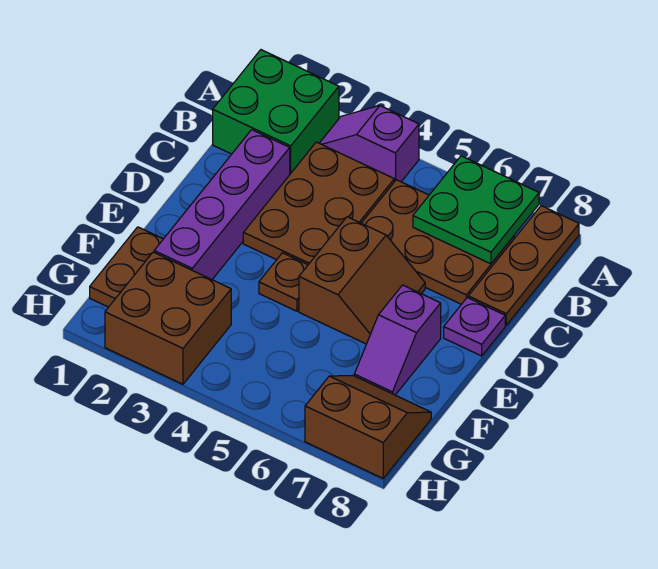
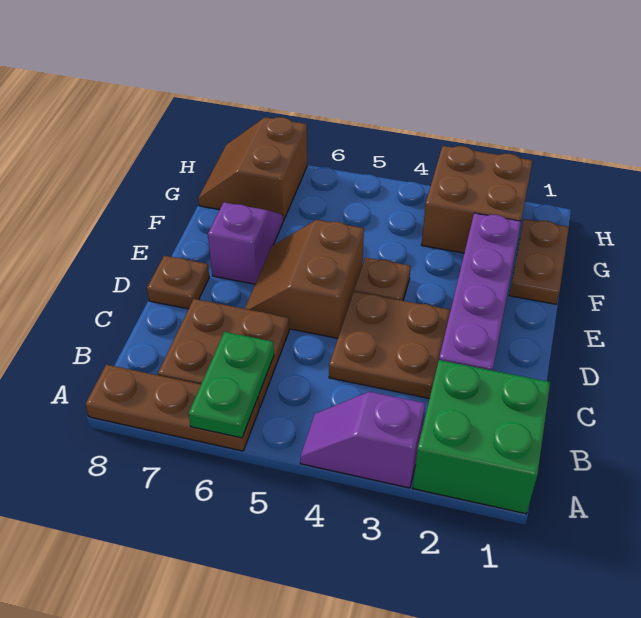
purple slope A3:A4 level 1 top 4 -> purple slope A3:A4 level 1 top 3
green plate A6:B7 level 2 -> green plate A6:B6 level 2
brown plate A8:C8 level 1 -> brown plate A6:A8 level 1
brown plate B3:D4 level 1 -> brown plate C3:D4 level 1
brown plate B5:C7 level 1 -> brown plate B6:C7 level 1
purple plate D8 level 1 -> brown plate D8 level 1
brown slope G7:H8 level 1 top H -> brown slope G7:H8 level 1 top 7

